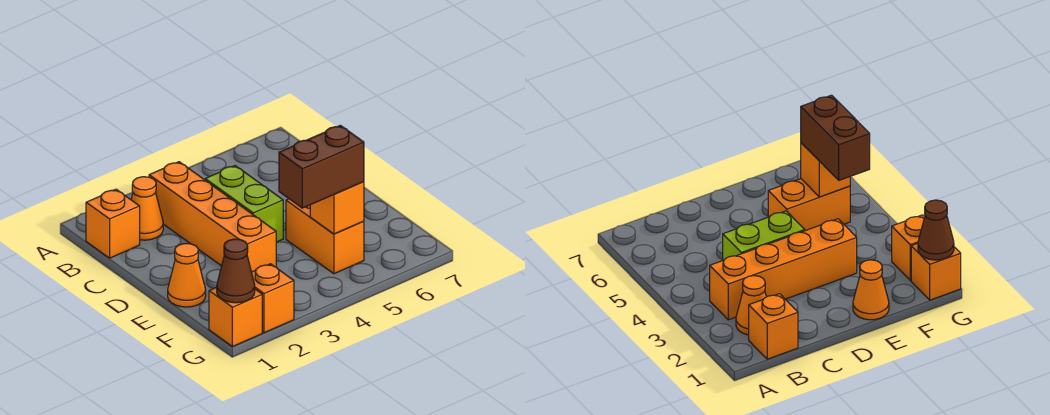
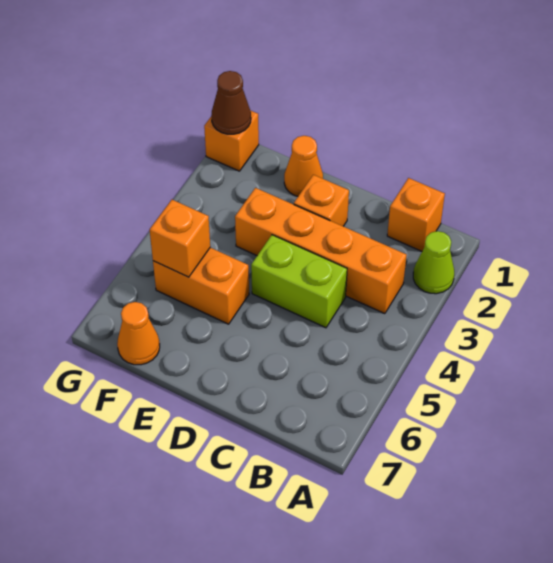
none -> lime cone A2 level 1
orange cone B2 level 1 -> orange cone F7 level 1
brown brick F4:F5 level 3 -> none
orange brick G2 level 1 -> orange brick D2 level 1

